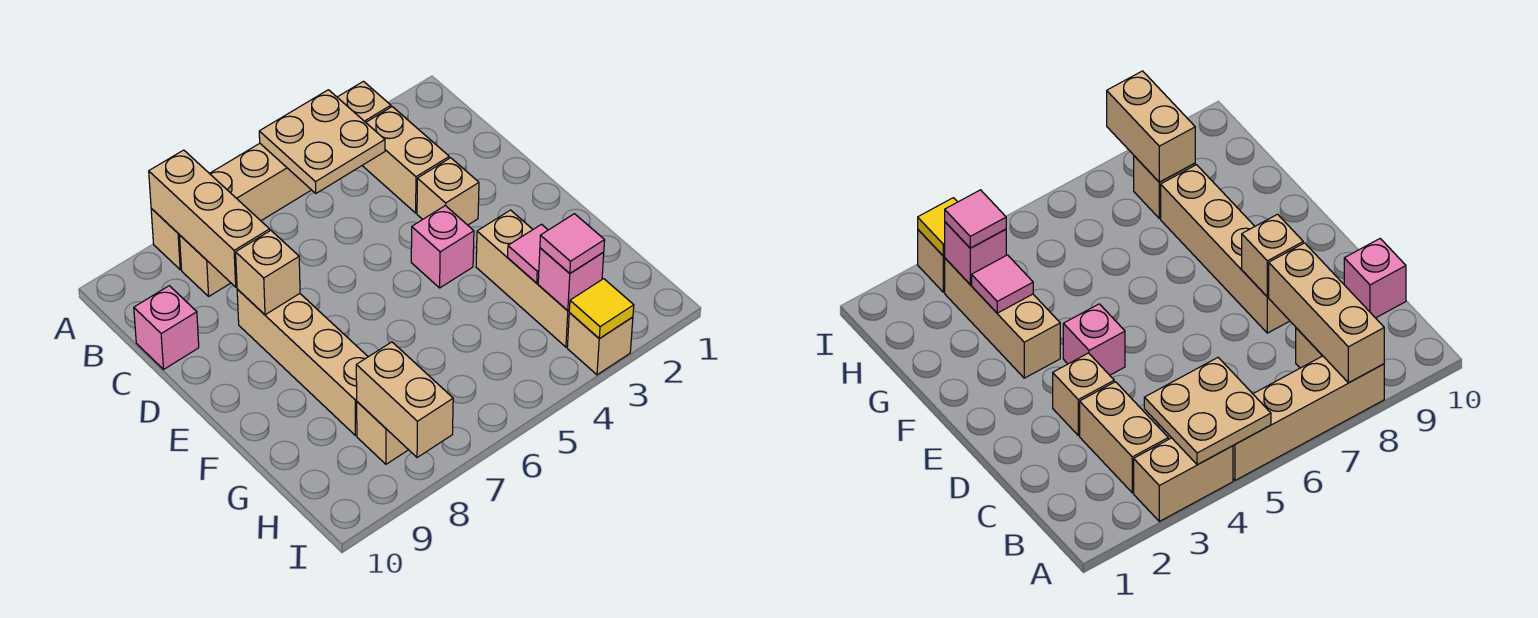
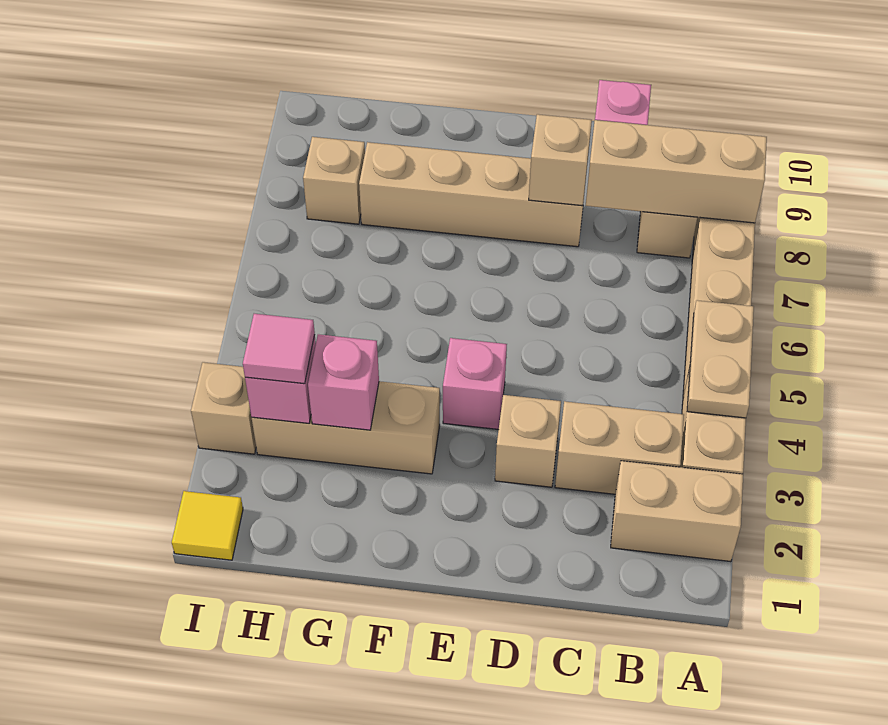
tan plate A4:B5 level 2 -> tan plate A4:A5 level 2
pink tile G3 level 2 -> pink brick G3 level 2
tan brick H8:I8 level 2 -> tan brick A2:B2 level 1
yellow tile I3 level 2 -> yellow tile I1 level 1

